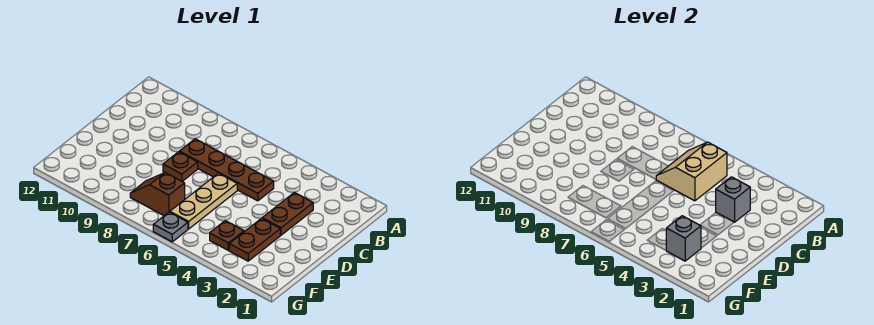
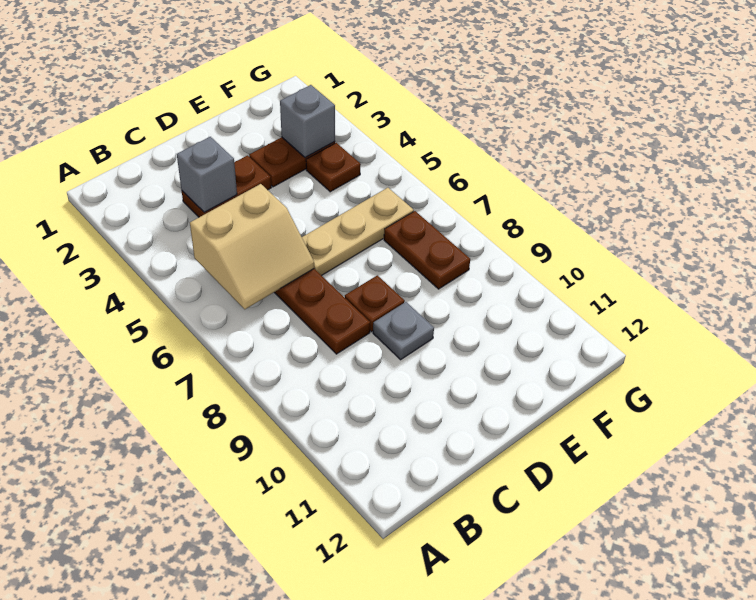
brown slope F7:F8 level 1 top 7 -> brown plate F7:F8 level 1
grey plate G6 level 1 -> grey plate D9 level 1

